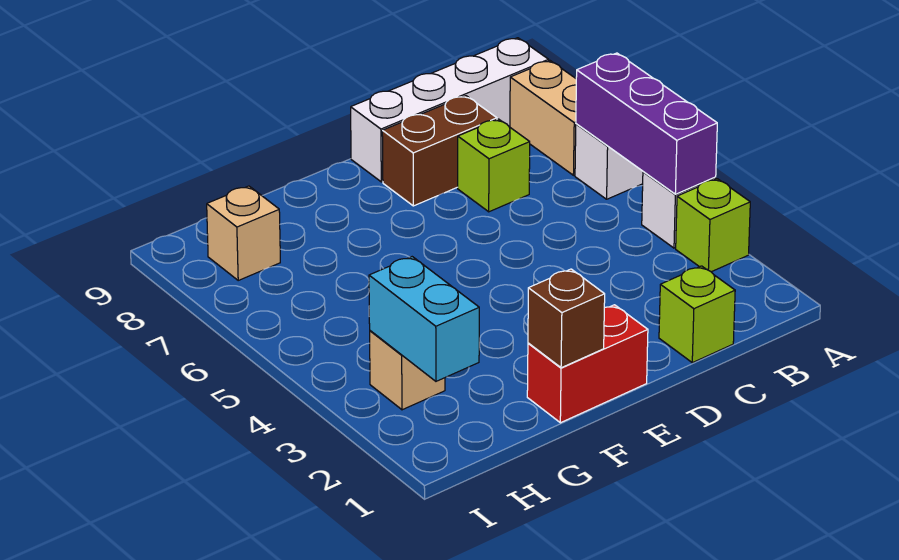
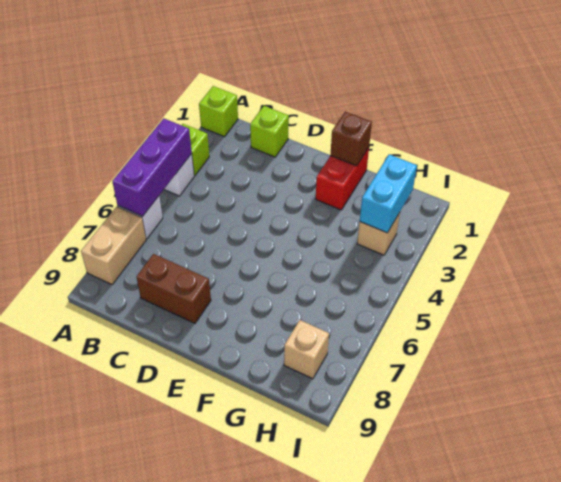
white brick A9:D9 level 1 -> none
lime brick C7 level 1 -> lime brick A1 level 1
red brick E1:F1 level 1 -> red brick F1:F2 level 1

